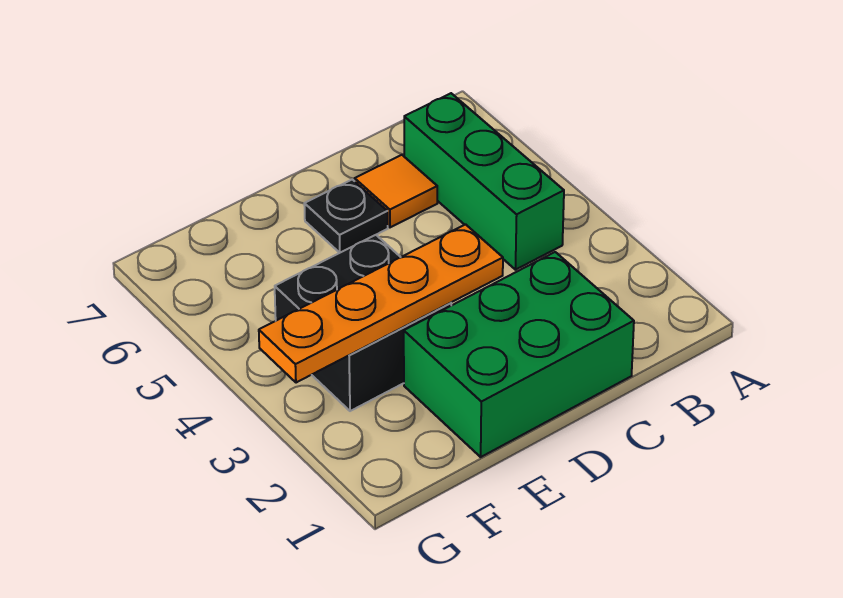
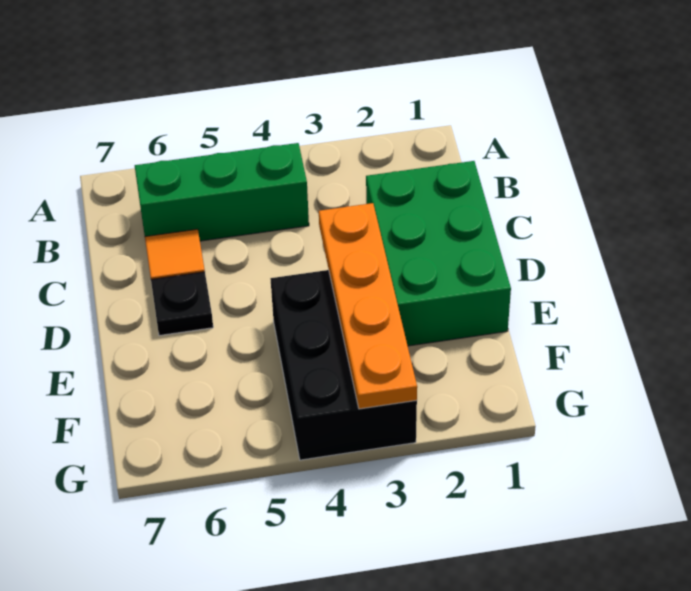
black brick E3:F4 level 1 -> black brick E3:G4 level 1

